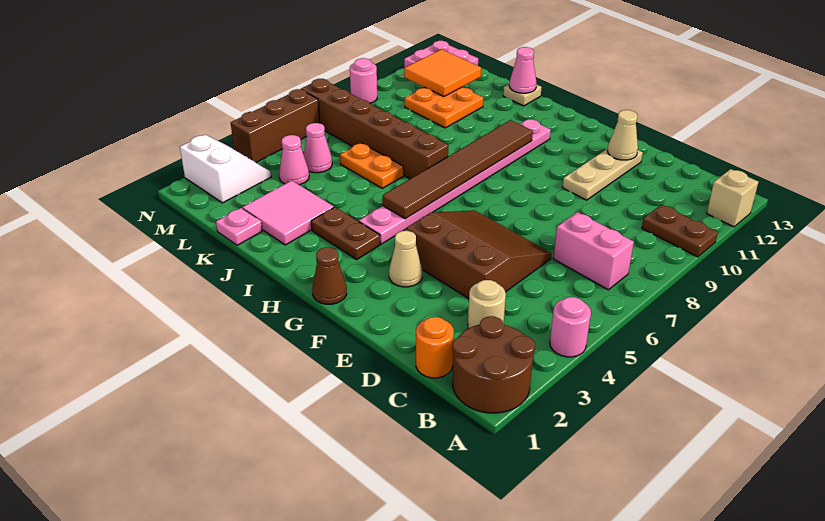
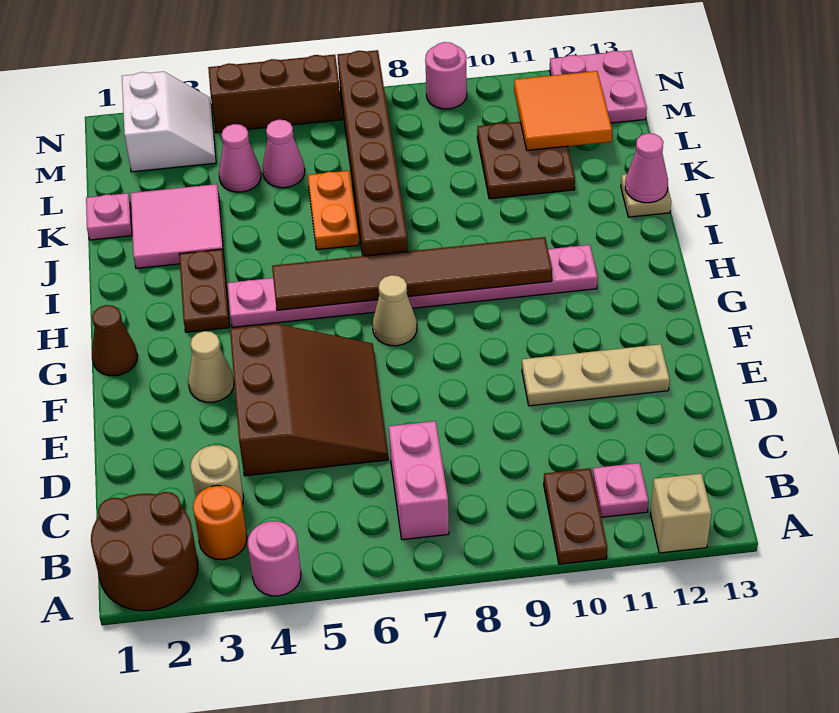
none -> pink plate B11 level 1
orange round brick C1 level 1 -> orange round brick B3 level 1
tan cone E12 level 2 -> tan cone G7 level 1
orange plate K10:L11 level 1 -> brown plate K10:L11 level 1

